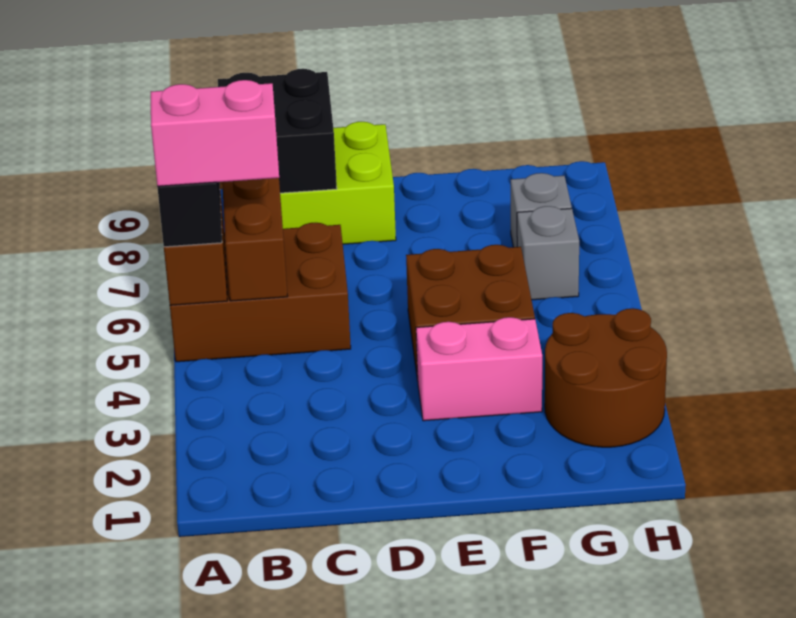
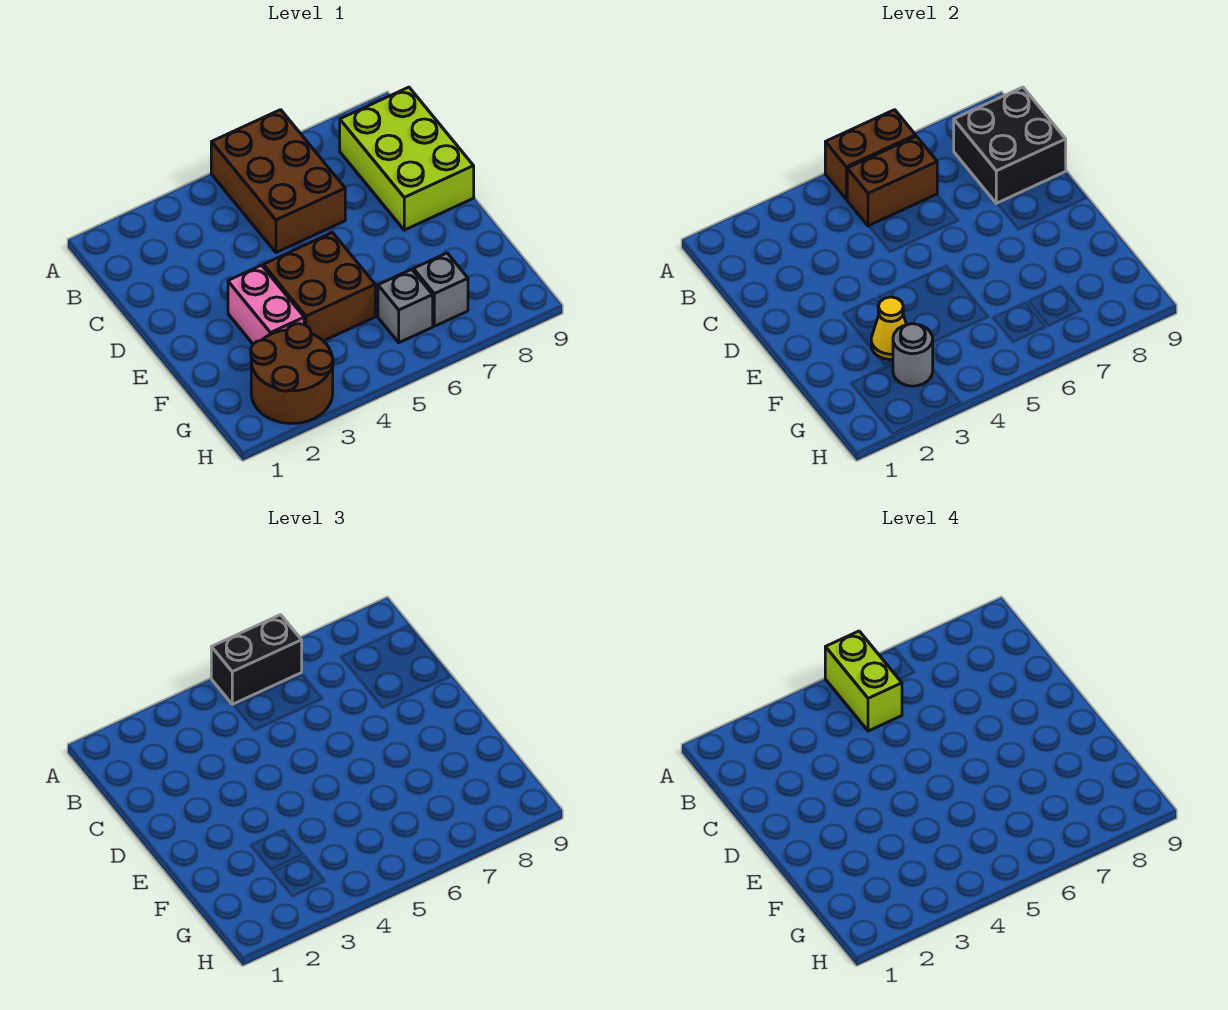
pink brick A5:B5 level 4 -> lime brick A5:B5 level 4
none -> yellow cone F3 level 2
none -> grey round brick G3 level 2

